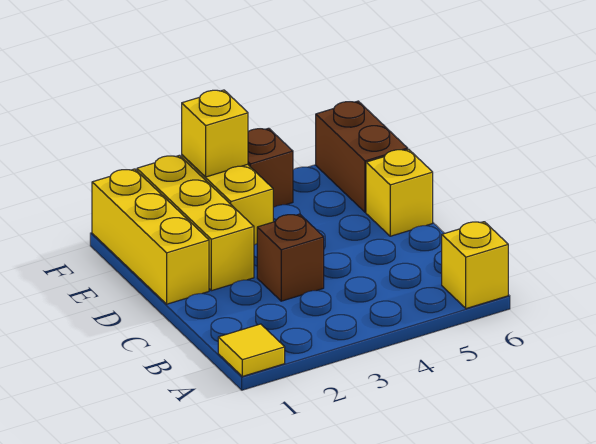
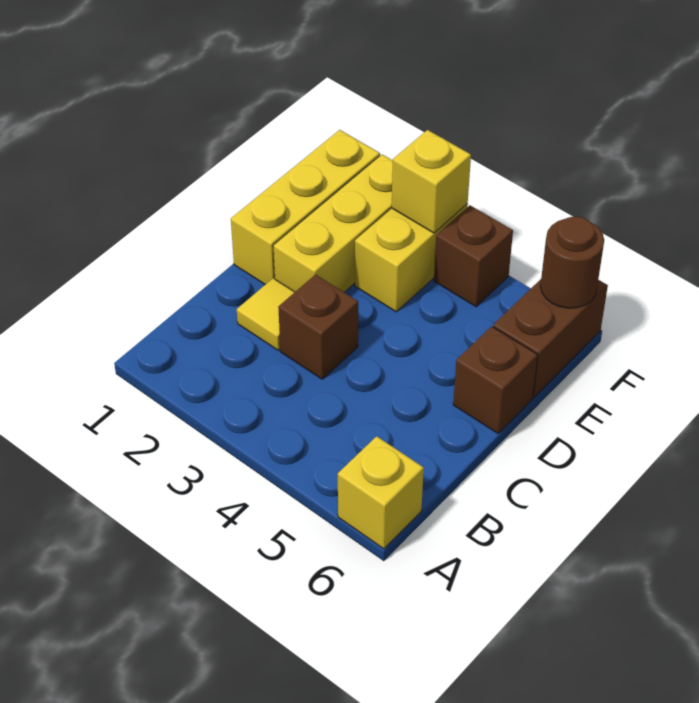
yellow tile A1 level 1 -> yellow tile C2 level 1
yellow brick D6 level 1 -> brown brick D6 level 1
none -> brown round brick F6 level 2

